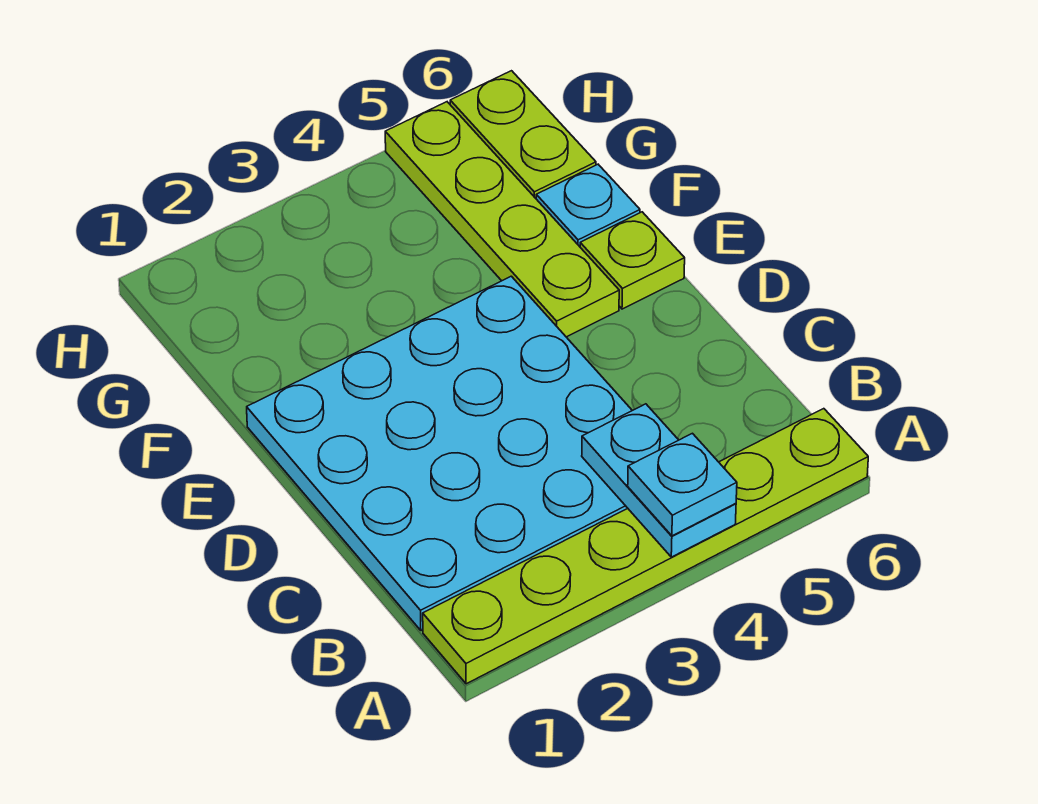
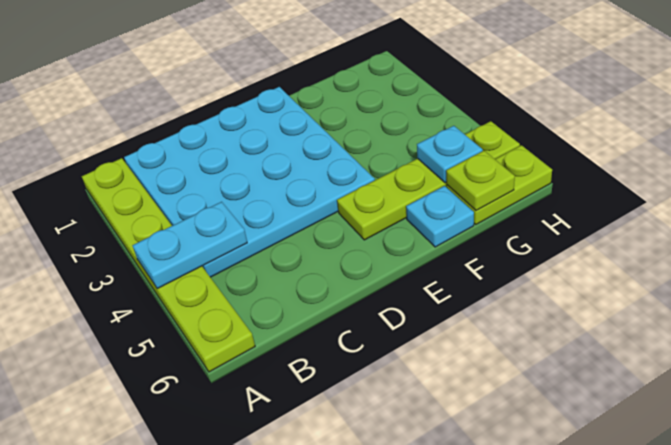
cyan plate A4 level 3 -> cyan plate G5 level 2
lime plate E6 level 1 -> lime plate G6 level 2

